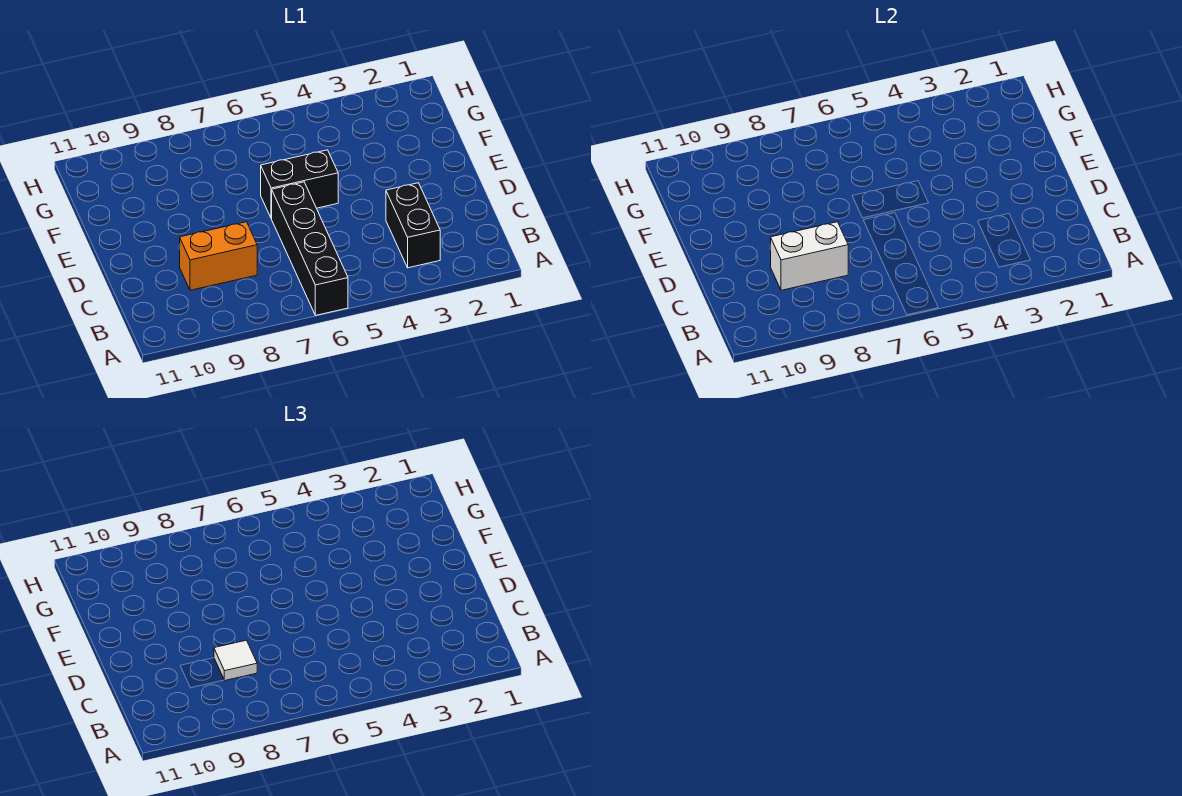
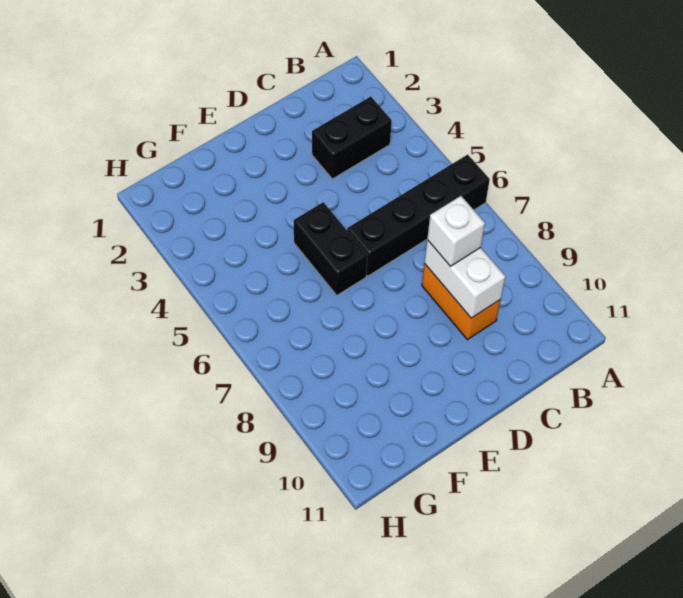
white tile C8 level 3 -> white brick C8 level 3

